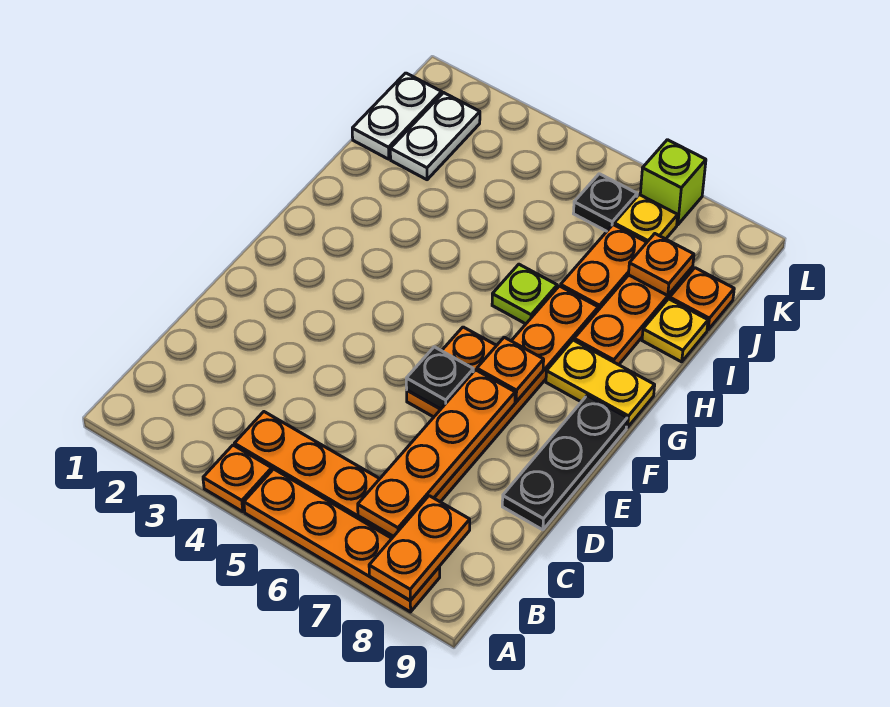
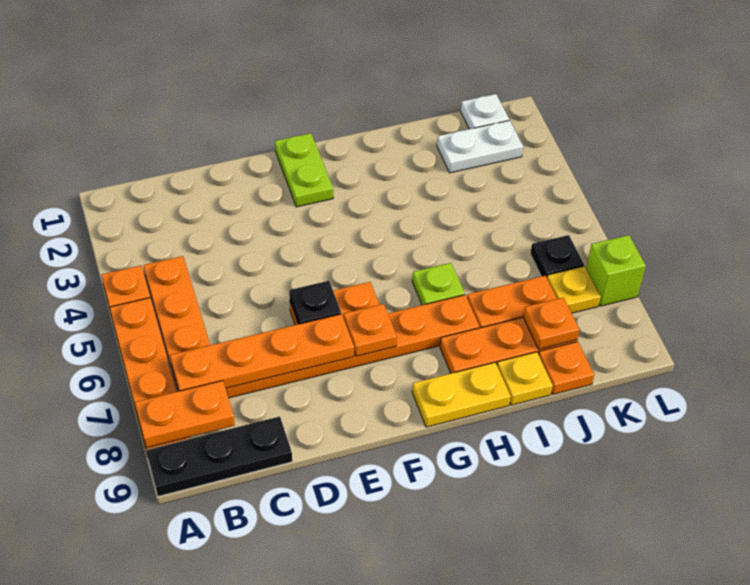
black plate D9:F9 level 1 -> black plate A9:C9 level 1
none -> lime plate F1:F2 level 1
yellow plate G8:G9 level 1 -> yellow plate G9:H9 level 1
white plate J1:K1 level 1 -> white plate K1 level 1

